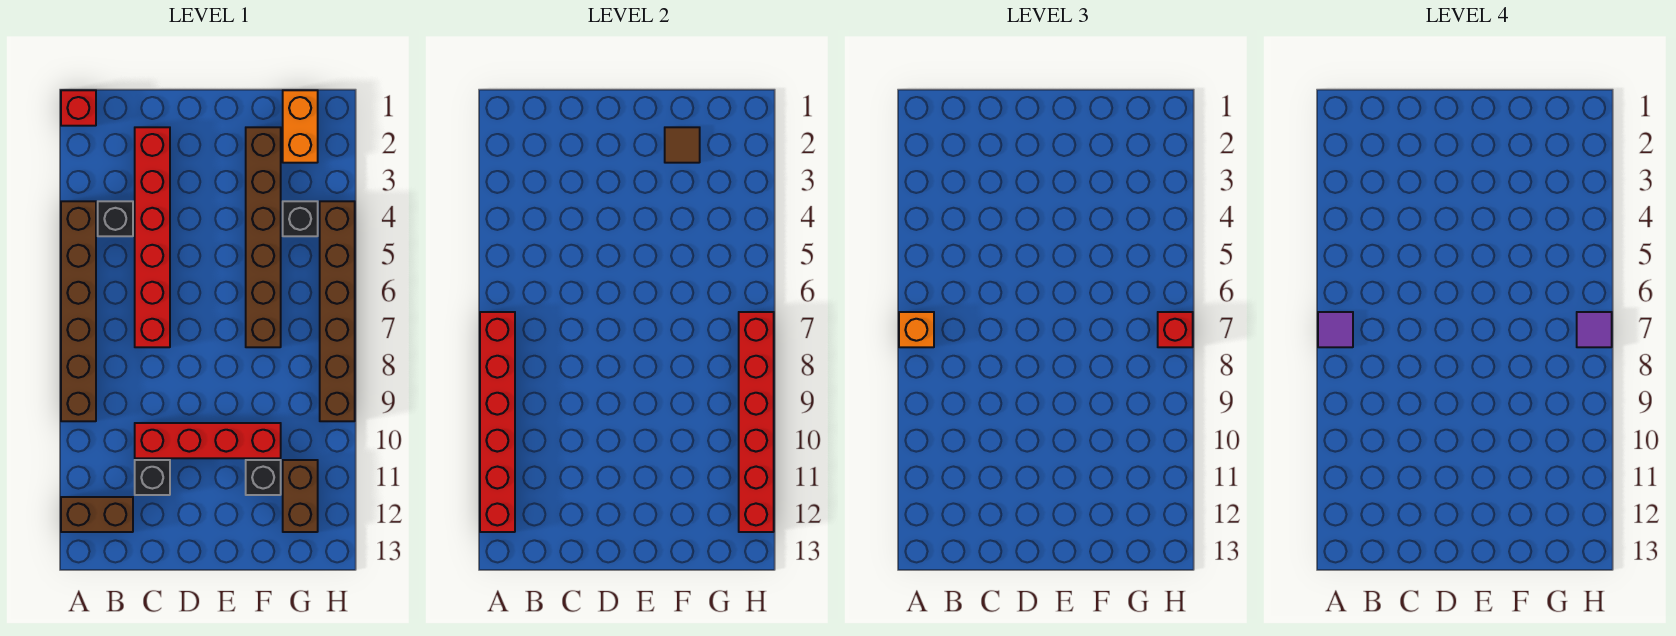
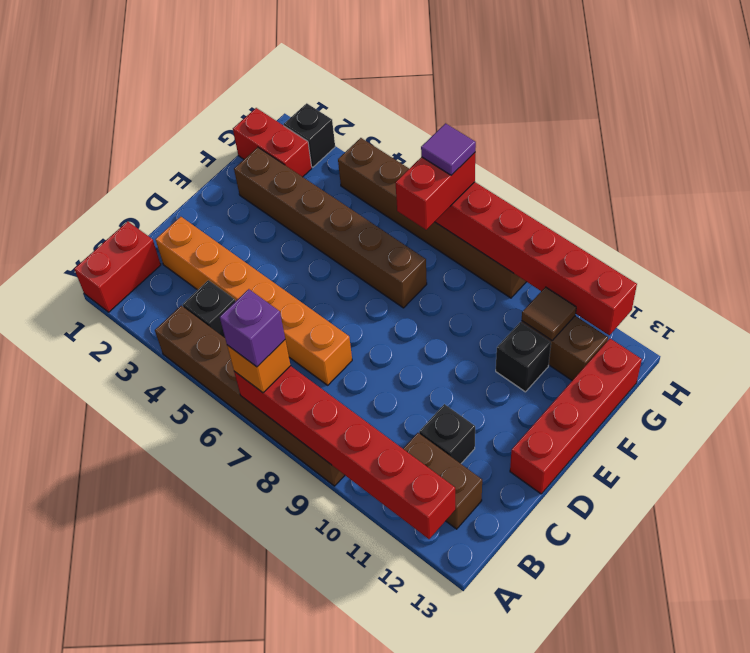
red brick A1 level 1 -> red brick A1:B1 level 1
purple tile A7 level 4 -> purple brick A7 level 4
brown brick A12:B12 level 1 -> brown brick B11:B12 level 1
red brick C2:C7 level 1 -> orange brick C2:C7 level 1
red brick C10:F10 level 1 -> red brick D13:G13 level 1
brown tile F2 level 2 -> brown tile G11 level 2
orange brick G1:G2 level 1 -> red brick G1:G2 level 1
black brick G4 level 1 -> black brick H2 level 1
red brick H7 level 3 -> red brick G7:H7 level 3

